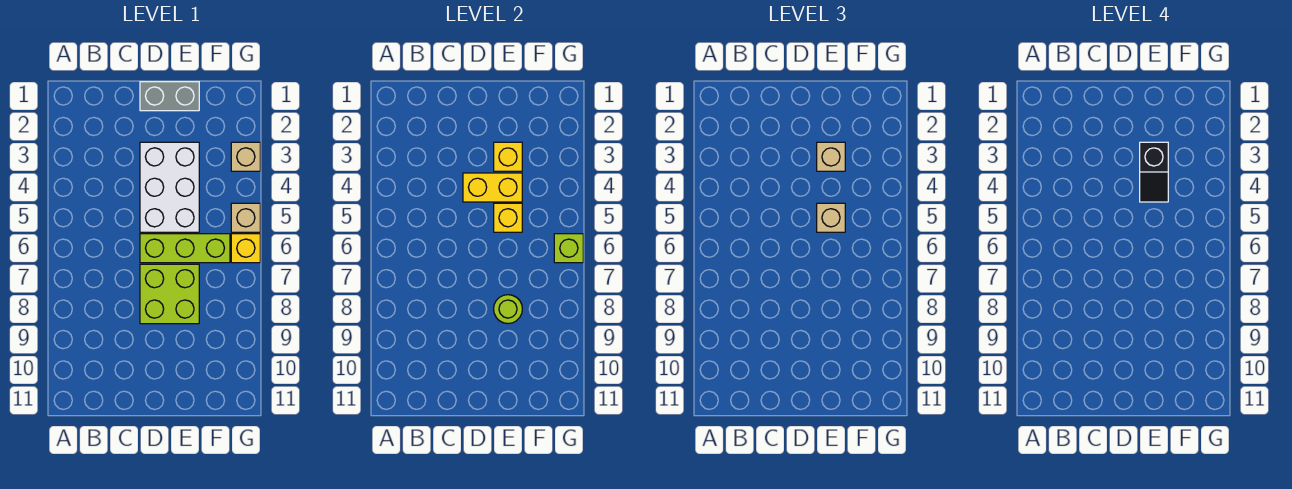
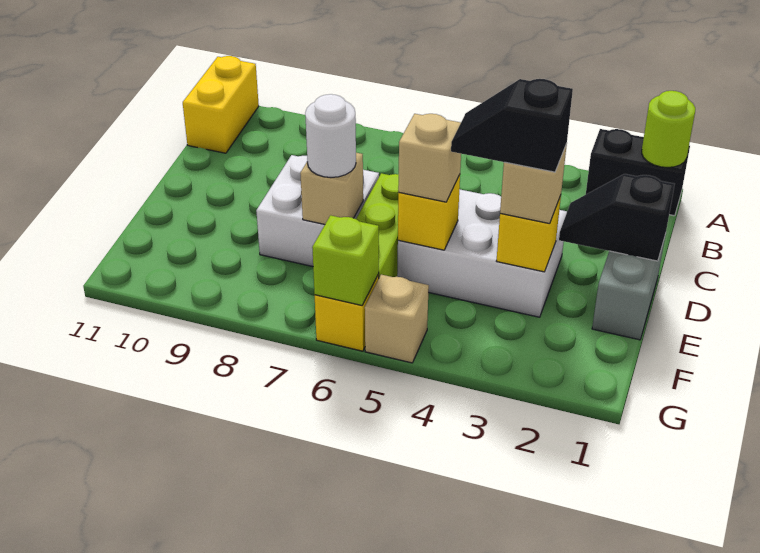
none -> black brick A1:A2 level 1
none -> black slope D1:D2 level 2 top 1
yellow brick D4:E4 level 2 -> yellow brick A11:B11 level 1
lime brick D7:E8 level 1 -> white brick D7:E8 level 1
none -> white round brick E7 level 3
lime round brick E8 level 2 -> lime round brick A1 level 2
tan brick G3 level 1 -> tan brick E7 level 2

